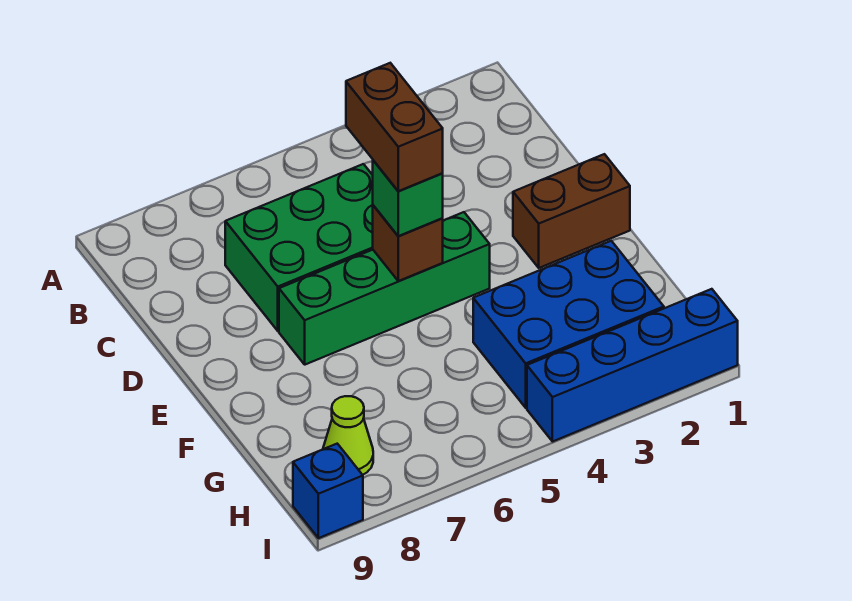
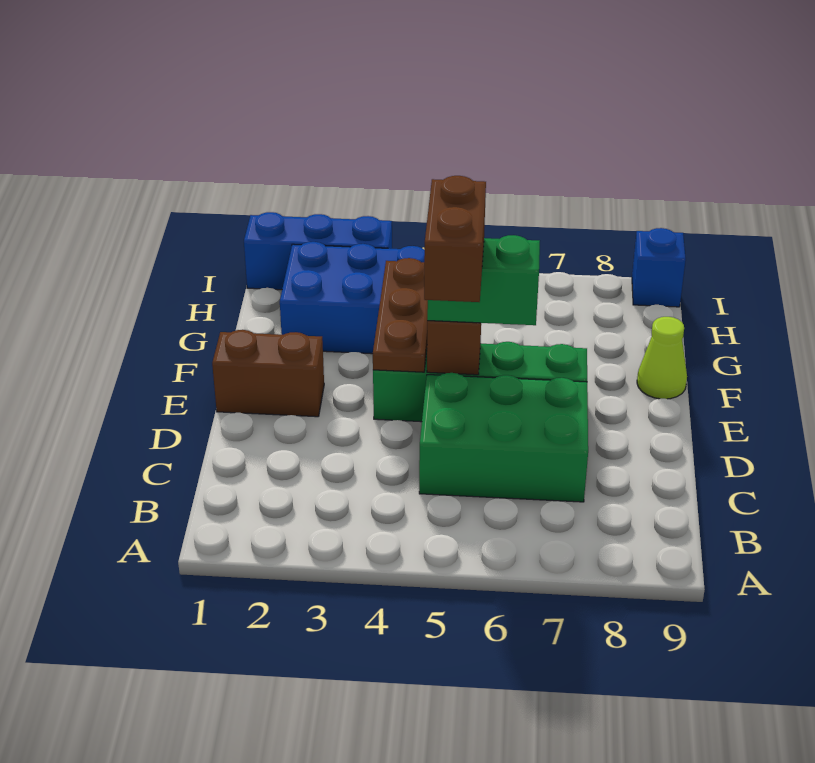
none -> brown plate E4:G4 level 2
green brick E5 level 3 -> green brick E5:E6 level 3
lime cone H8 level 1 -> lime cone F9 level 1
blue brick I1:I4 level 1 -> blue brick I1:I3 level 1

